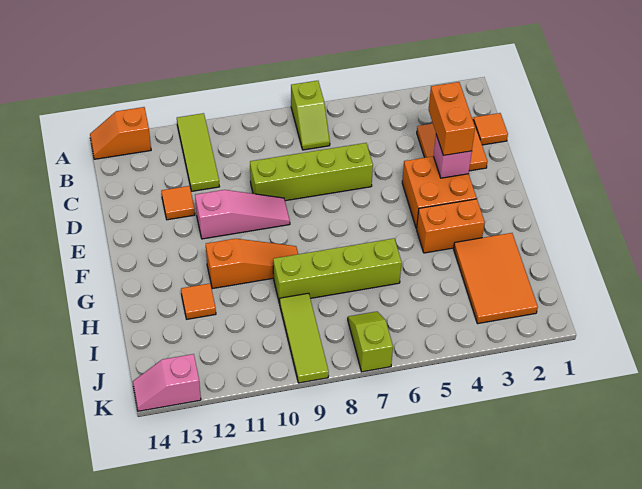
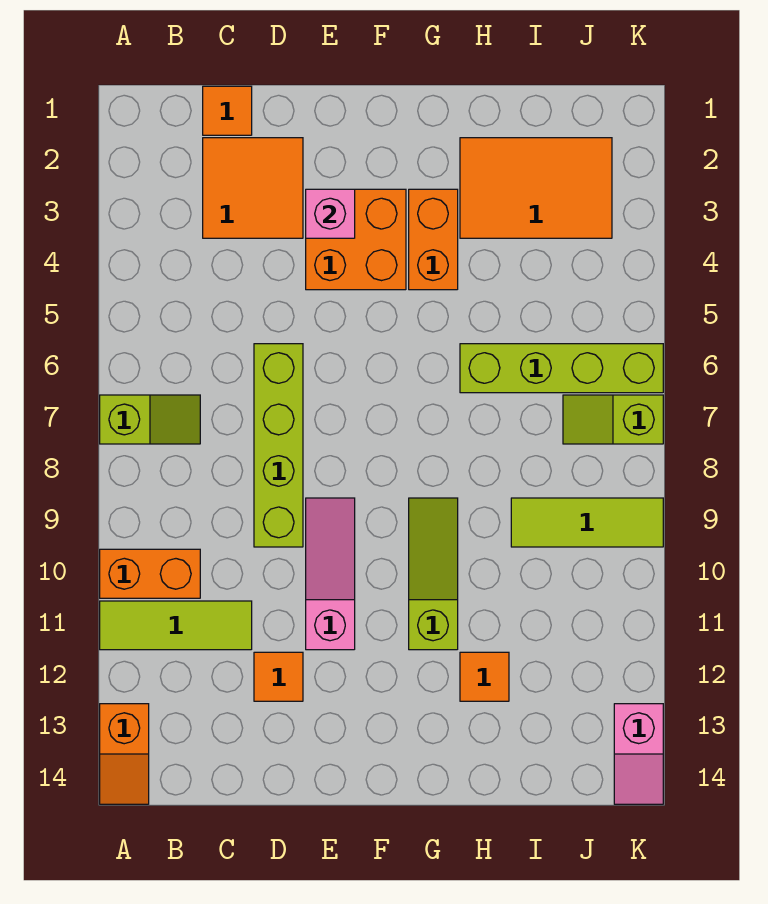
orange brick D3:E3 level 3 -> orange brick A10:B10 level 1
orange slope G9:G11 level 1 top 11 -> lime slope G9:G11 level 1 top 11
lime brick H6:H9 level 1 -> lime brick H6:K6 level 1

